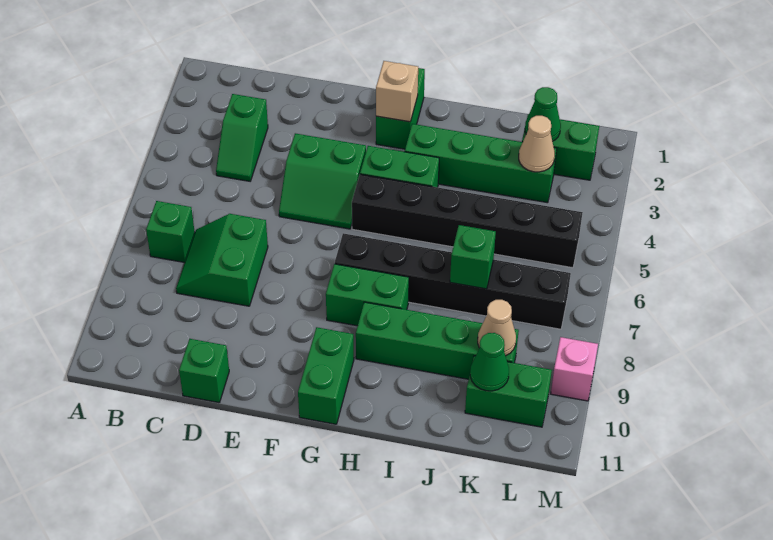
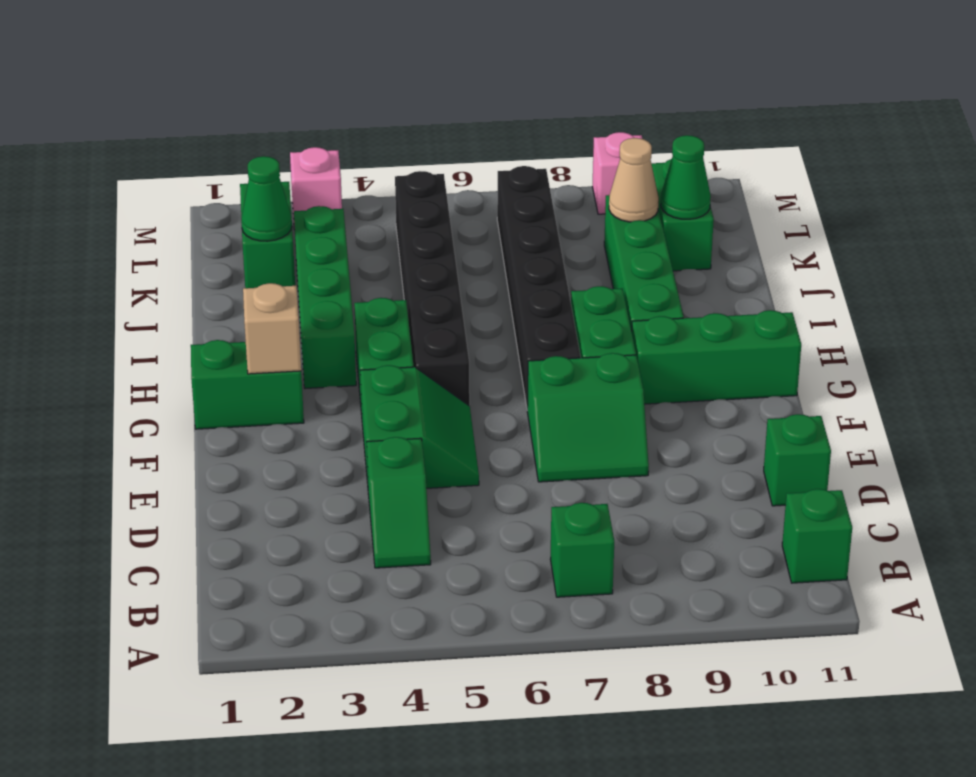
green slope C3:C4 level 1 top 3 -> green slope C4:D4 level 1 top D
green slope C7:D8 level 1 top D -> green slope E7:F8 level 1 top F
green brick G10:G11 level 1 -> green brick G9:G11 level 1
green brick J7 level 2 -> green brick B11 level 1
tan cone K3 level 2 -> none
none -> pink brick M3 level 1

